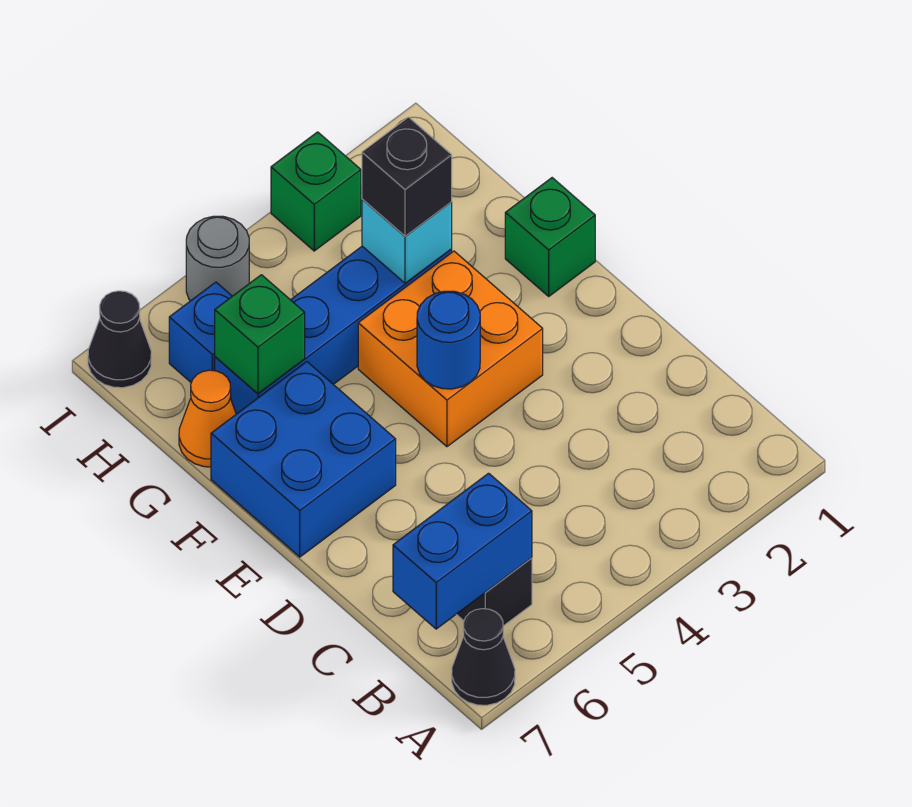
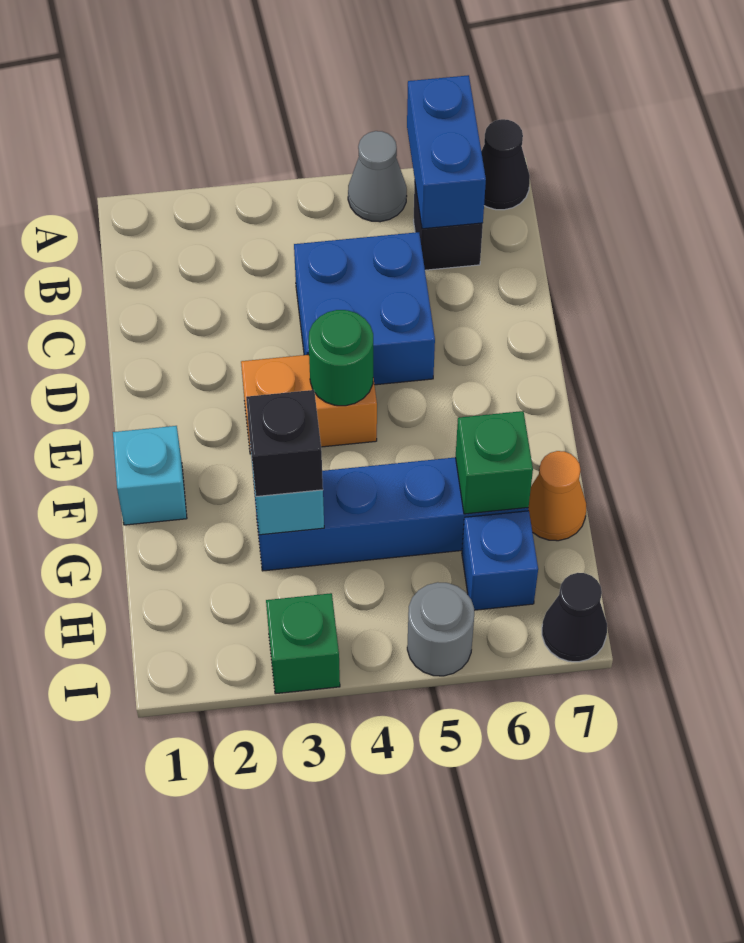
none -> grey cone A5 level 1
blue brick B6:B7 level 2 -> blue brick A6:B6 level 2
orange brick E3:F4 level 1 -> orange brick E3:E4 level 1
blue round brick E4 level 2 -> green round brick E4 level 2
blue brick E6:F7 level 1 -> blue brick C4:D5 level 1
green brick F1 level 1 -> cyan brick F1 level 1

